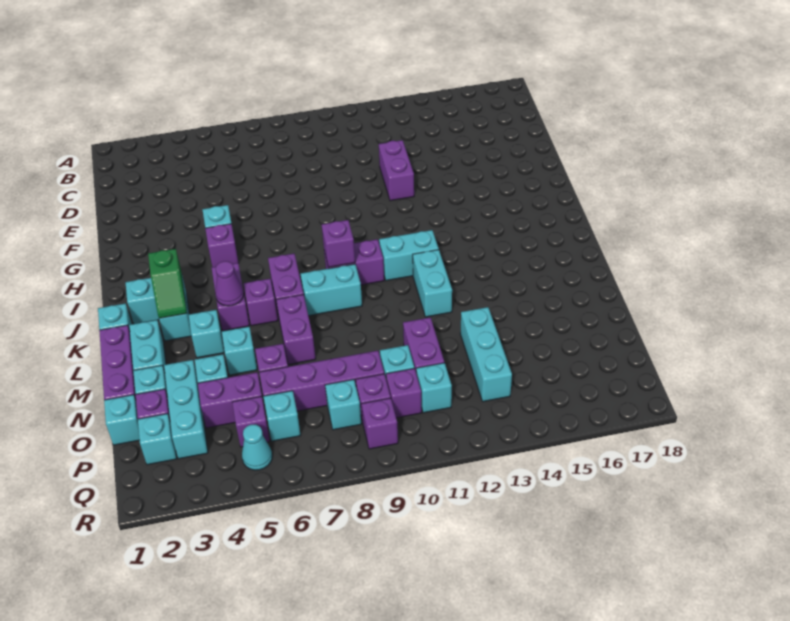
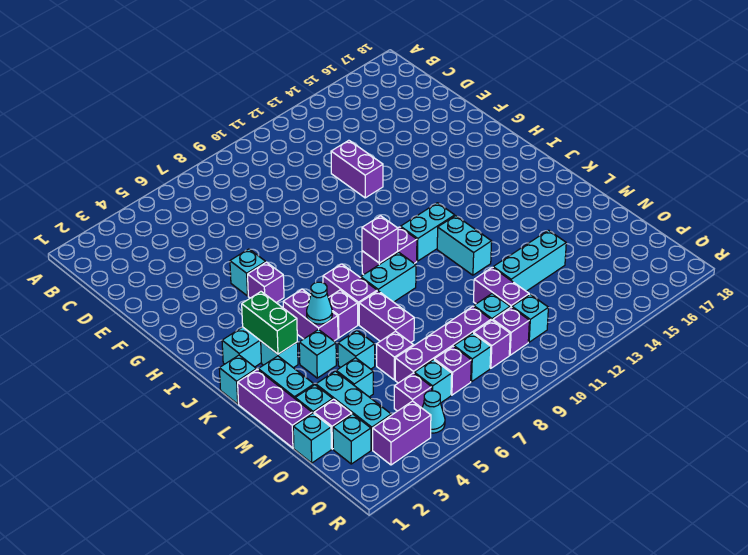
green slope J3:K3 level 2 top J -> green brick J3:K3 level 2
purple cone K5 level 2 -> cyan cone K5 level 2
cyan brick N13:P13 level 1 -> cyan brick N12:N14 level 1
purple brick O4:O5 level 1 -> purple brick Q3:Q4 level 1
purple brick Q9 level 1 -> purple brick P7 level 1

